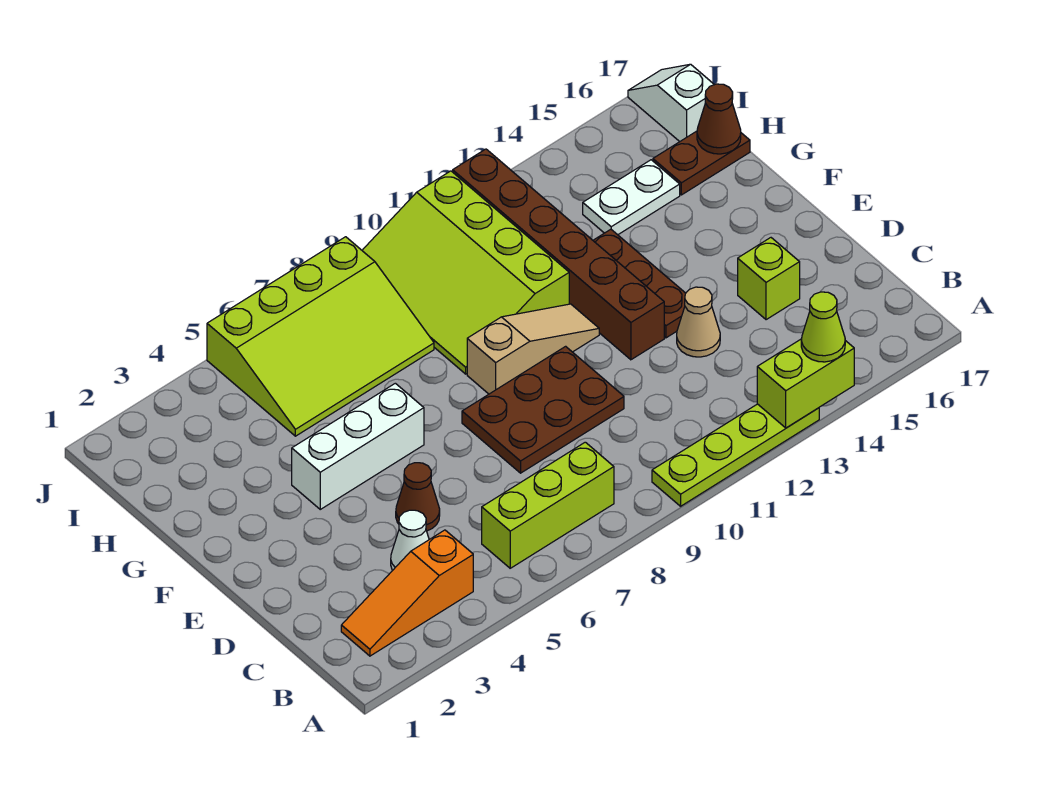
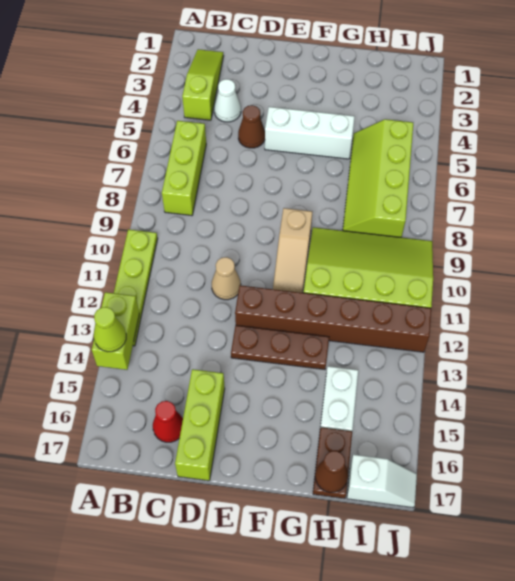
orange slope B2:B4 level 1 top 4 -> lime slope B2:B4 level 1 top 4
none -> red cone C16 level 1
brown plate D8:E10 level 1 -> none
tan cone D13 level 1 -> tan cone D11 level 1
lime brick D15 level 1 -> lime brick D15:D17 level 1
white brick F4:F6 level 1 -> white brick E5:G5 level 1
lime slope H5:J8 level 1 top J -> lime slope H5:I8 level 1 top I

